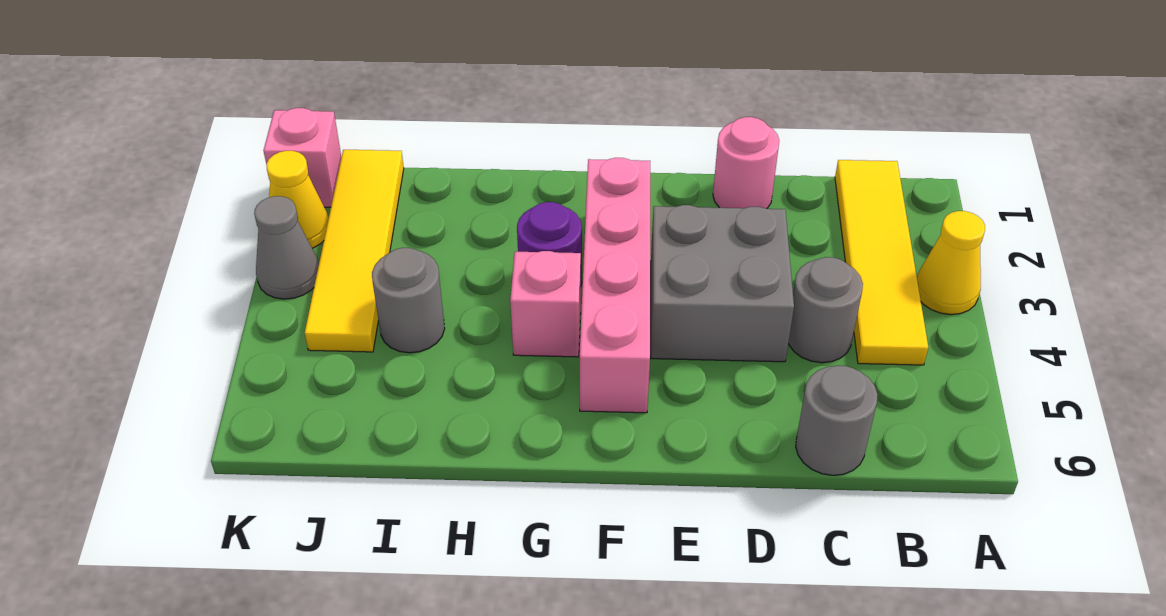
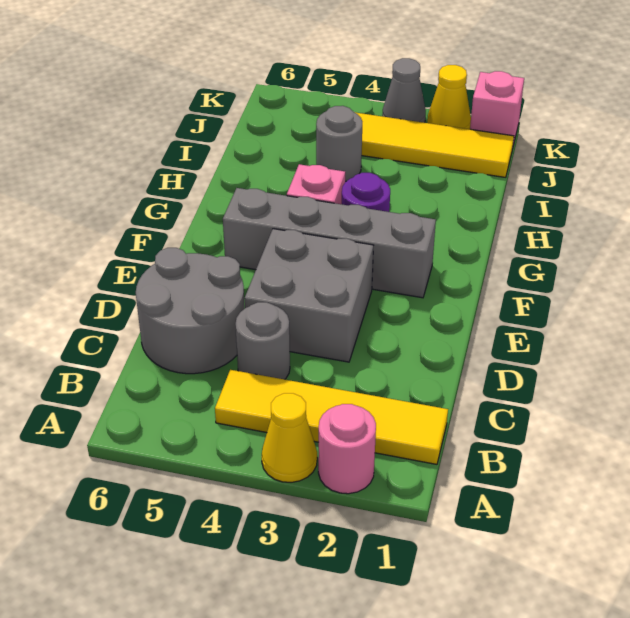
grey round brick C6 level 1 -> grey round brick C5:D6 level 1
pink round brick D1 level 1 -> pink round brick A2 level 1
pink brick F2:F5 level 1 -> grey brick F2:F5 level 1

